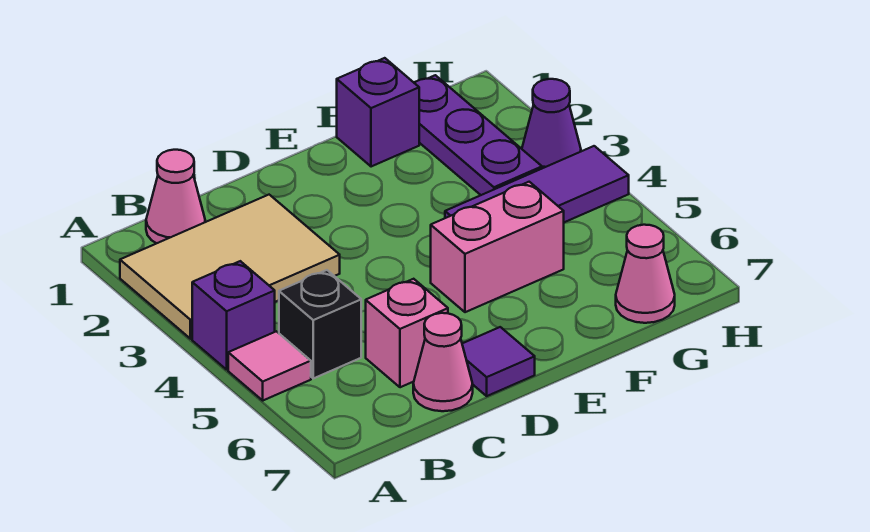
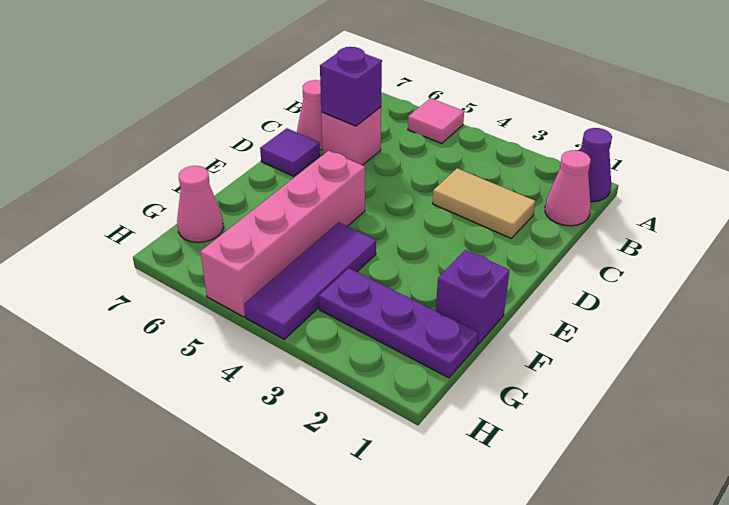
tan tile A2:C3 level 1 -> tan tile C2:C3 level 1
purple brick A4 level 1 -> purple brick C6 level 2
black brick B5 level 1 -> none
pink brick E5:F5 level 1 -> pink brick E5:H5 level 1
purple cone H3 level 1 -> purple cone A1 level 1

